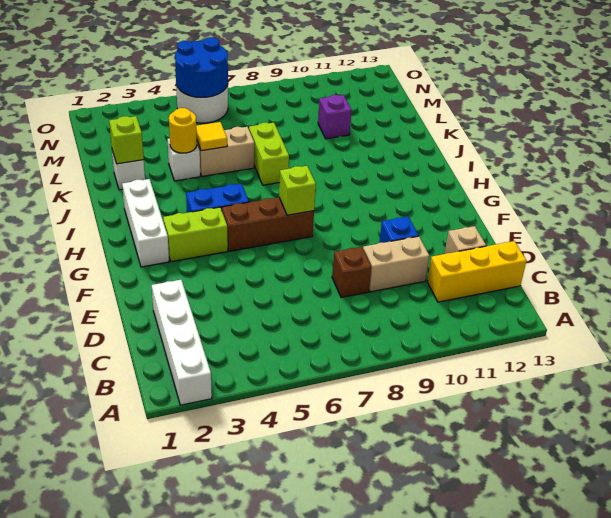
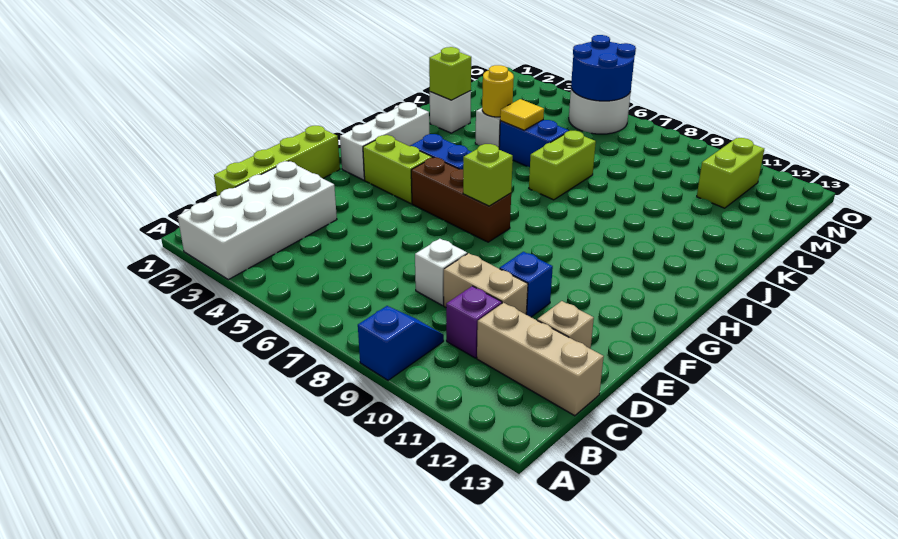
white brick A2:D2 level 1 -> white brick A2:D3 level 1
none -> blue slope A9:B9 level 1 top A
none -> lime brick C1:F1 level 1
yellow brick C11:C13 level 1 -> tan brick C11:C13 level 1
brown brick D8 level 1 -> white brick D8 level 1
tan brick K5:K6 level 1 -> blue brick K5:K6 level 1
purple brick L10 level 1 -> purple brick C10 level 1
none -> lime brick M11:N11 level 1

